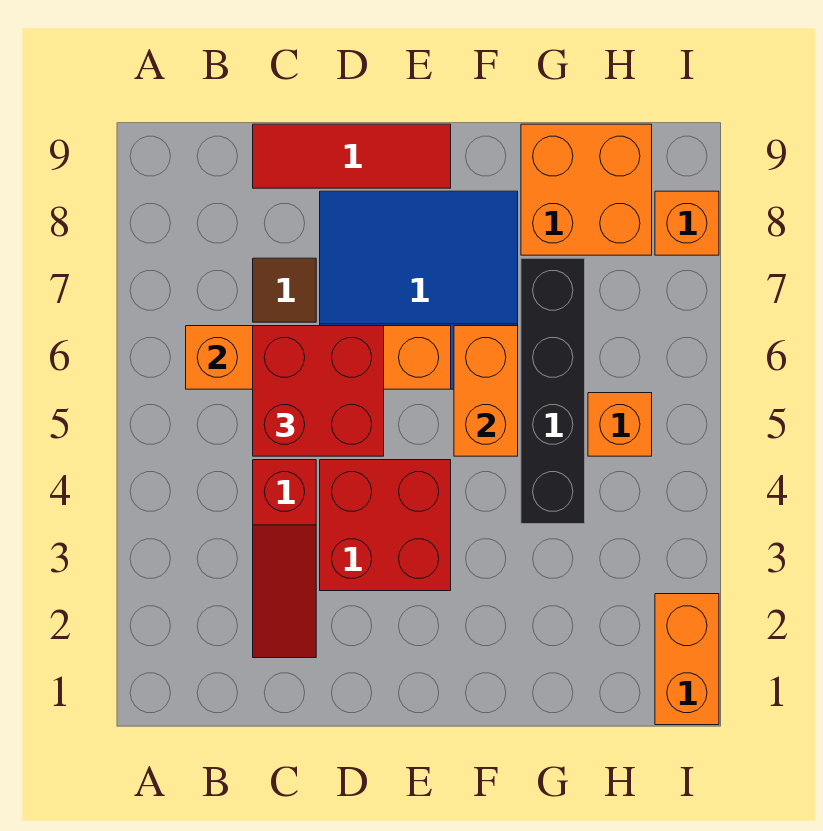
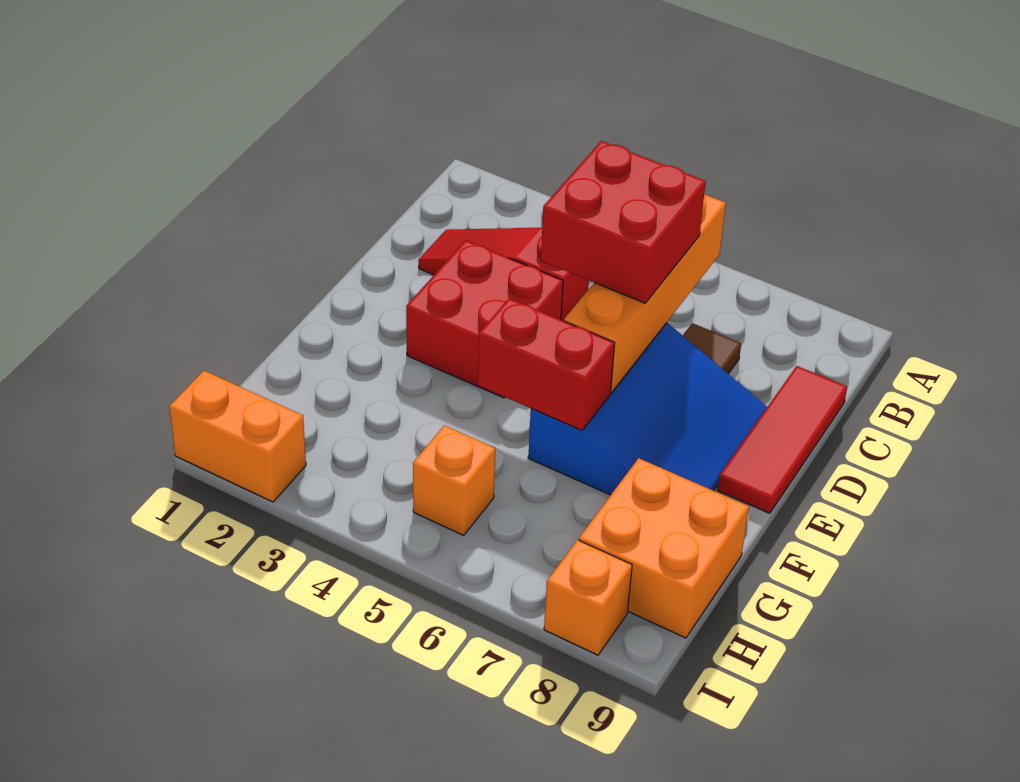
orange brick F5:F6 level 2 -> red brick F5:F6 level 2
black brick G4:G7 level 1 -> none

